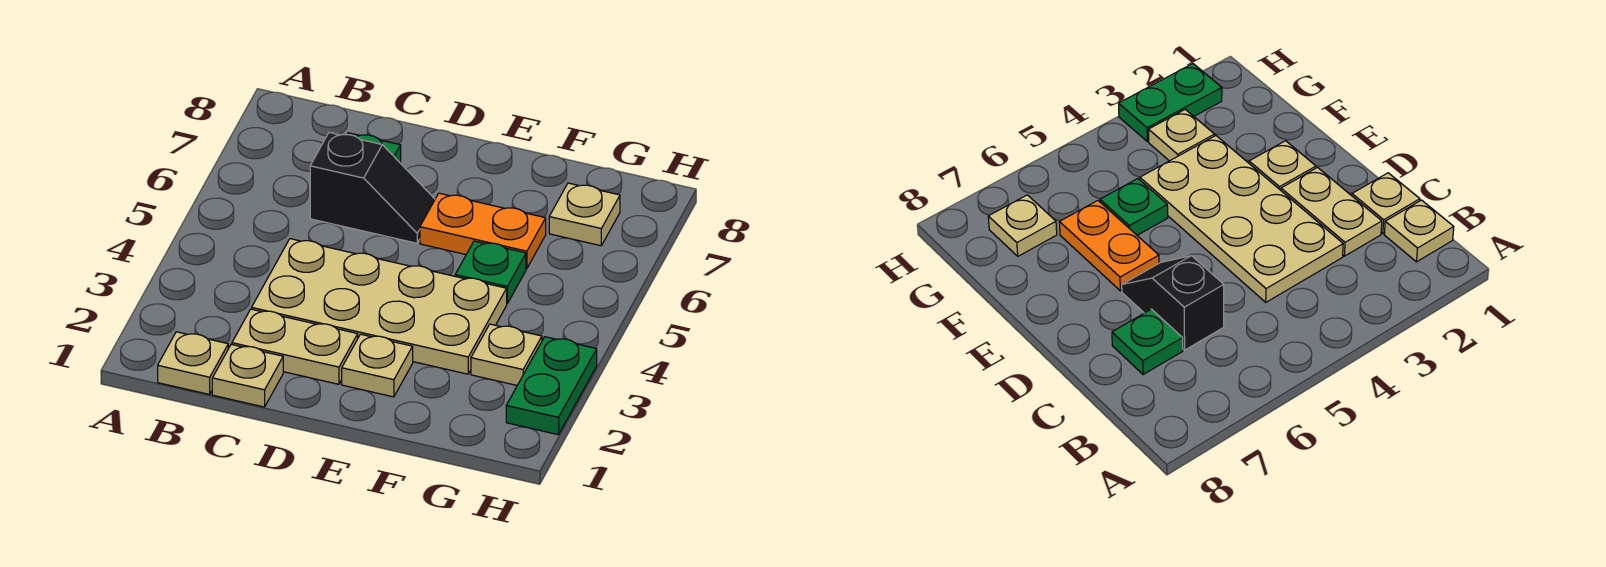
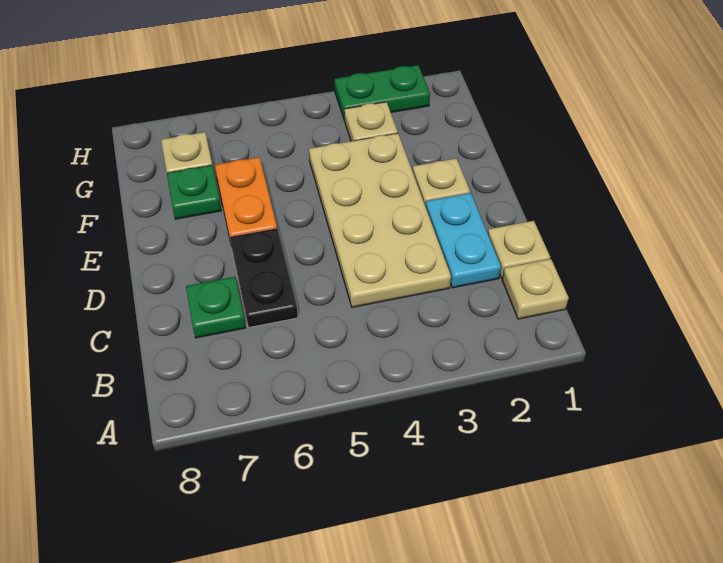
tan plate C2:D2 level 1 -> cyan plate C2:D2 level 1
black slope C6:D6 level 1 top C -> black plate C6:D6 level 1
green plate F5 level 1 -> green plate F7 level 1

